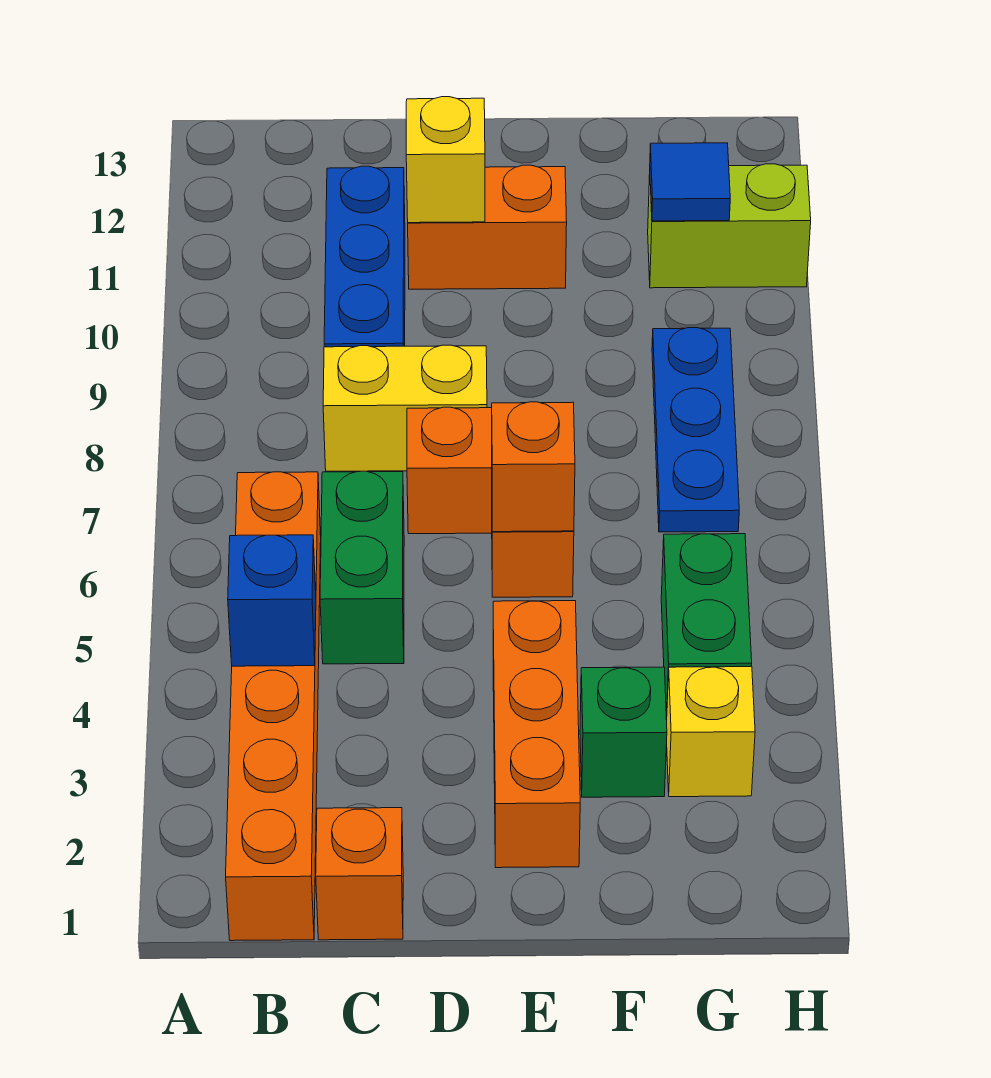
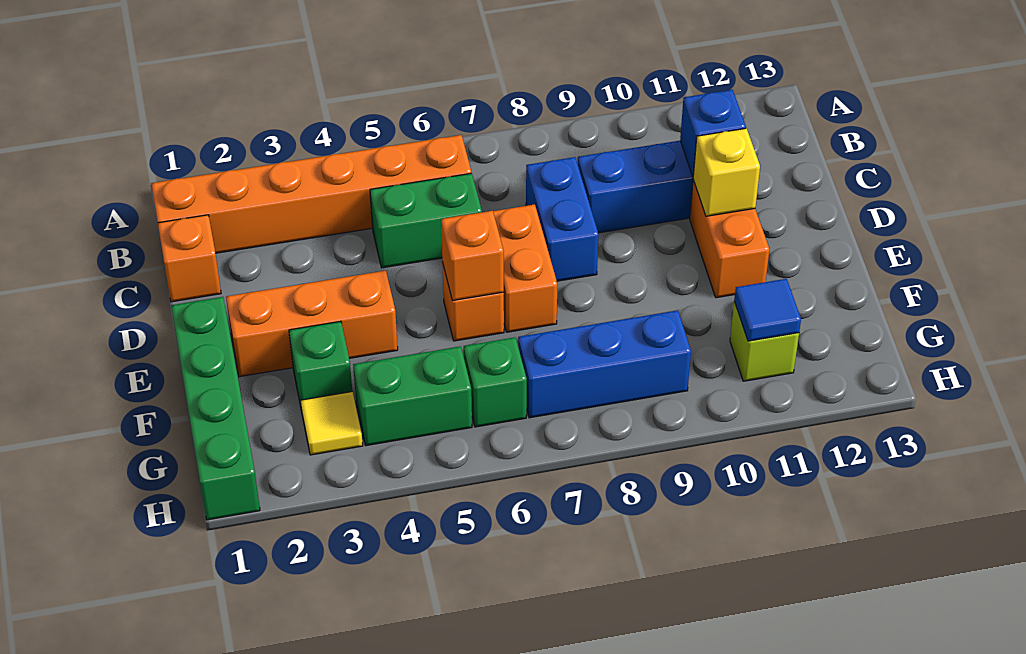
blue brick B4 level 2 -> blue brick C11 level 2
yellow brick C8:D8 level 1 -> blue brick C8:D8 level 1
none -> green brick E1:H1 level 1
yellow brick G3 level 1 -> yellow tile G3 level 1
none -> green brick G6 level 1
blue plate G7:G9 level 1 -> blue brick G7:G9 level 1
lime brick G11:H11 level 1 -> lime brick G11 level 1

